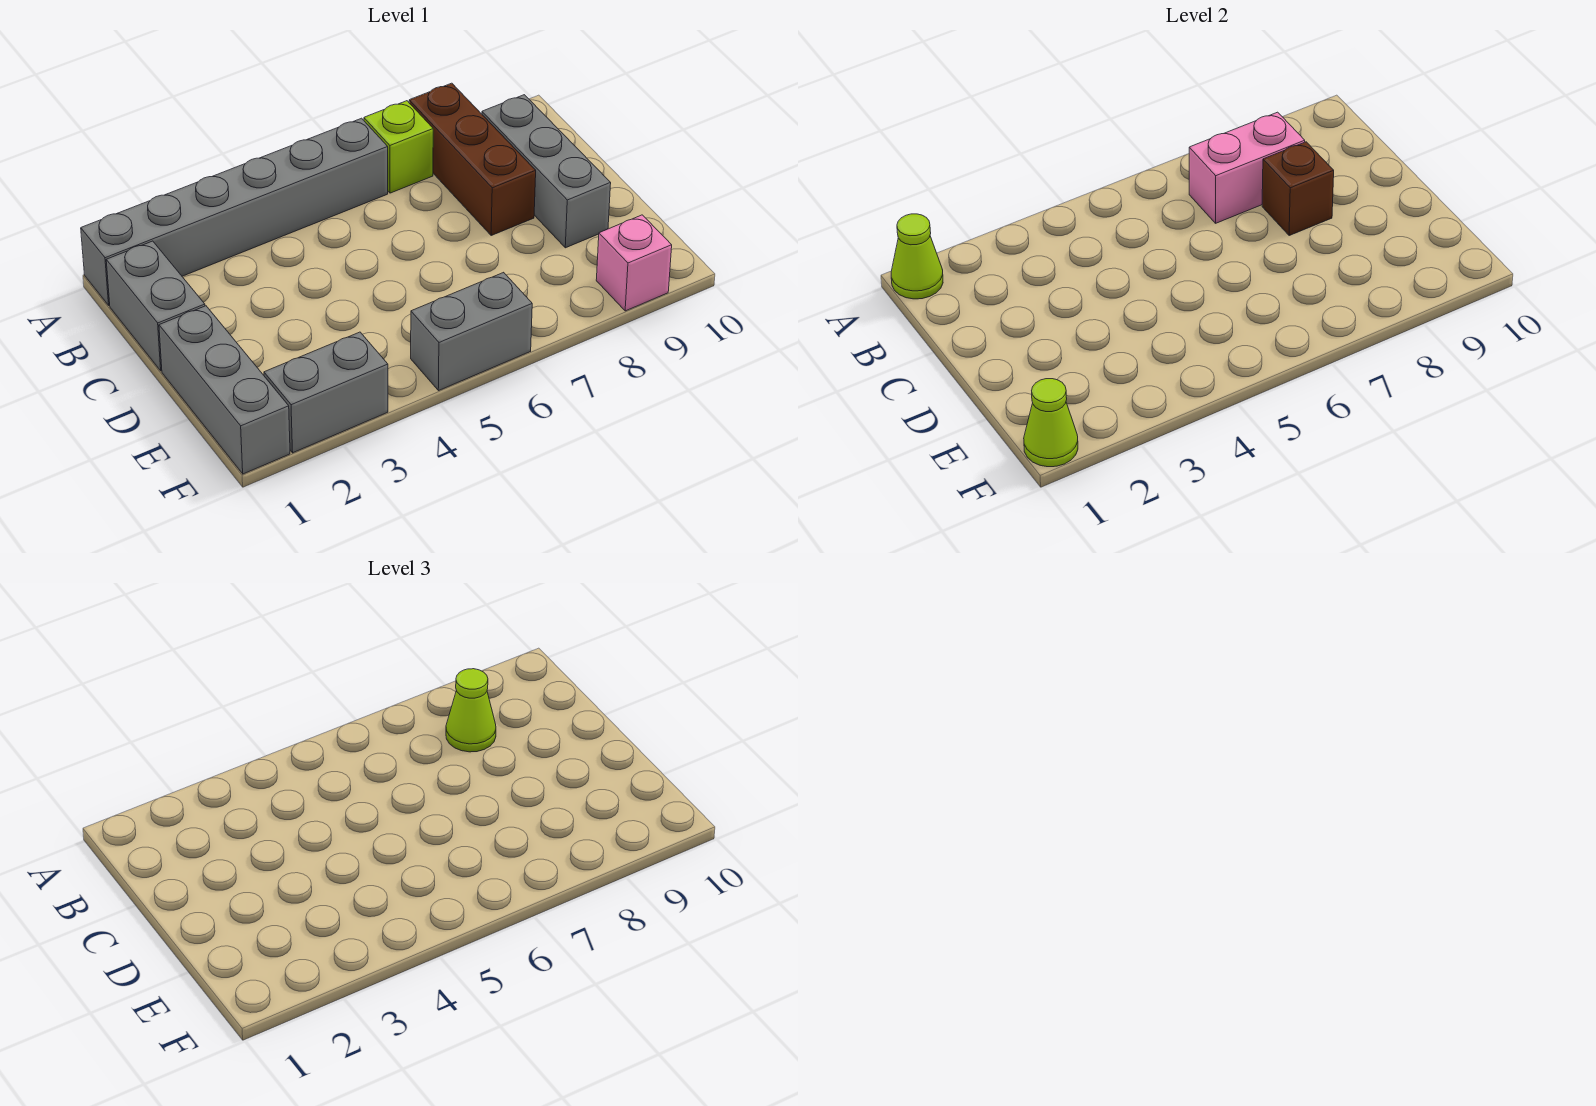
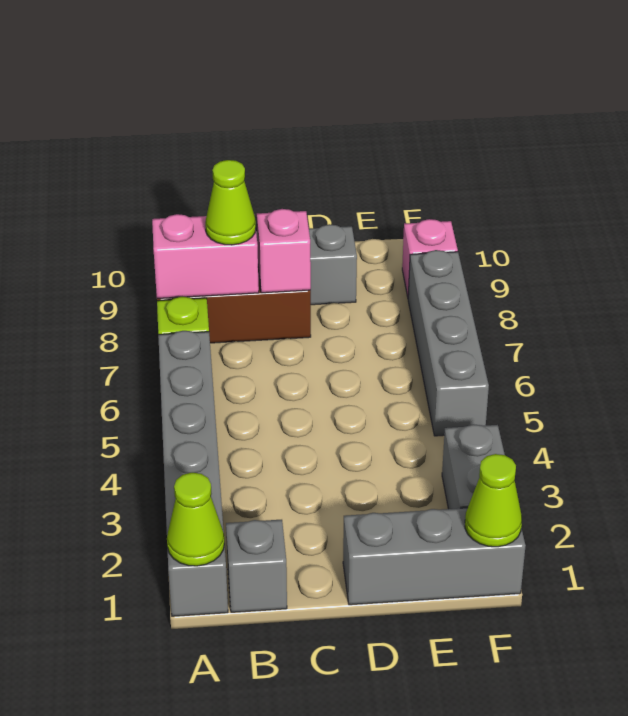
grey brick B1:C1 level 1 -> grey brick B1 level 1
pink brick B7:B8 level 2 -> pink brick A8:B8 level 2
brown brick C8 level 2 -> pink brick C8 level 2
grey brick F5:F6 level 1 -> grey brick F5:F8 level 1

